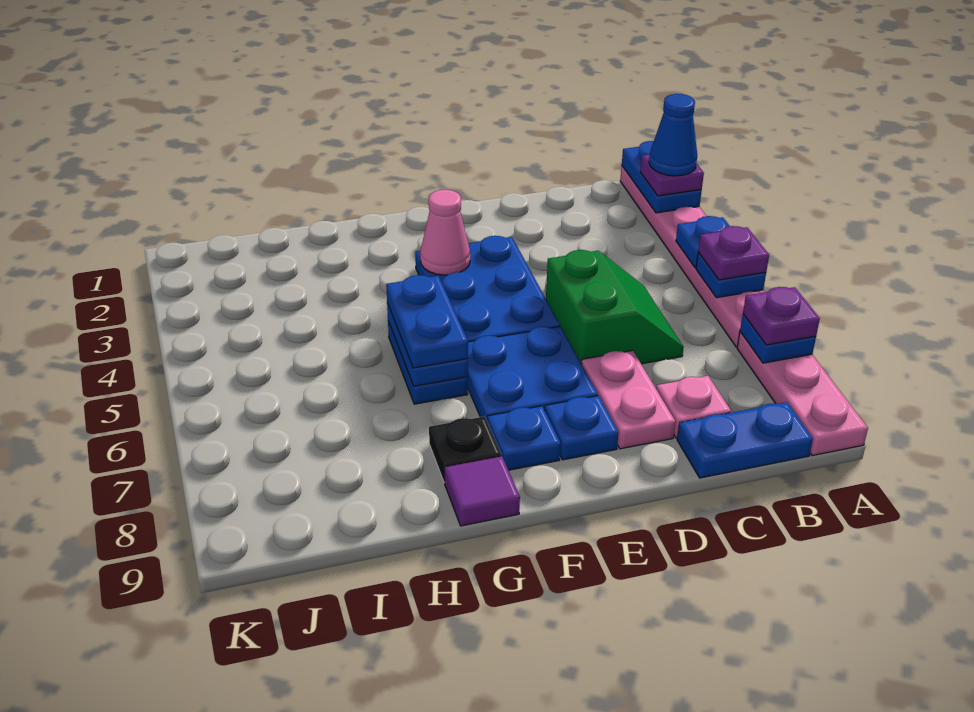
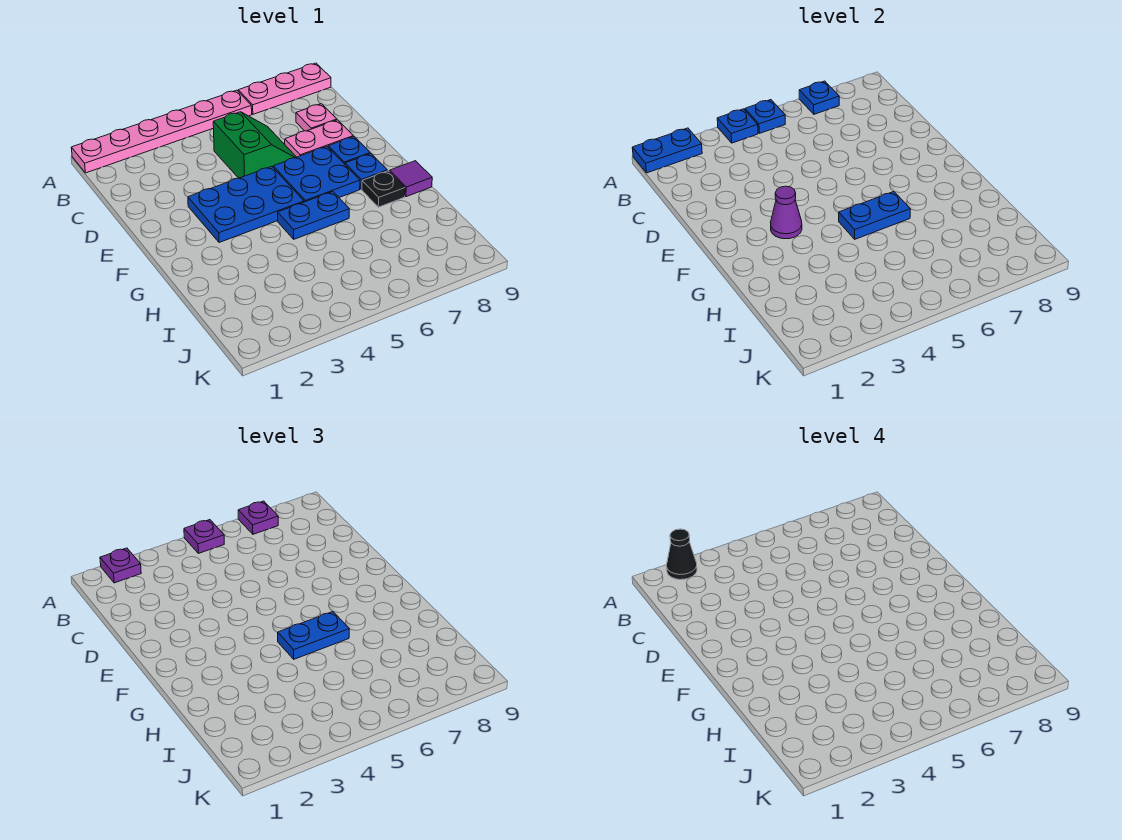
blue cone A2 level 4 -> black cone A2 level 4
blue plate B9:C9 level 1 -> none
green slope C5:D6 level 1 top D -> green slope C5:D6 level 1 top 5
pink cone F3 level 2 -> purple cone F3 level 2

